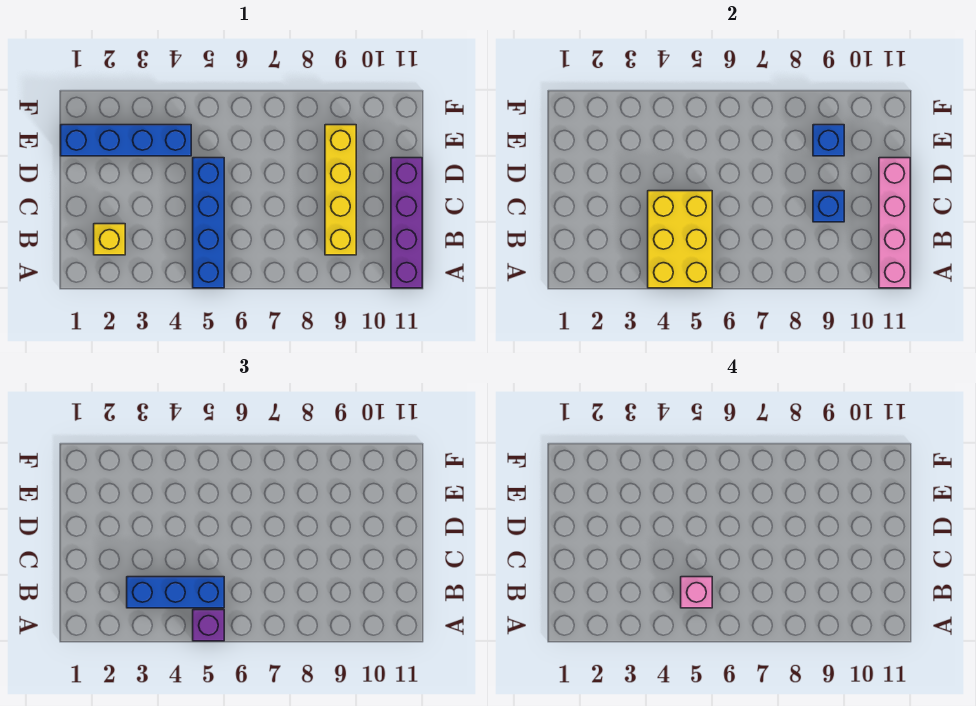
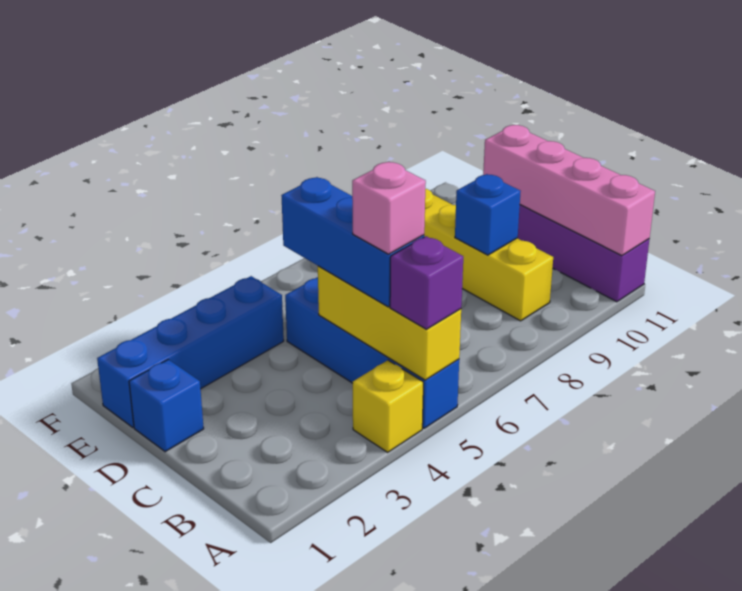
yellow brick A4:C5 level 2 -> yellow brick A5:C5 level 2
yellow brick B2 level 1 -> yellow brick A4 level 1
blue brick B3:B5 level 3 -> blue brick B5:D5 level 3
blue brick E9 level 2 -> blue brick D1 level 1

